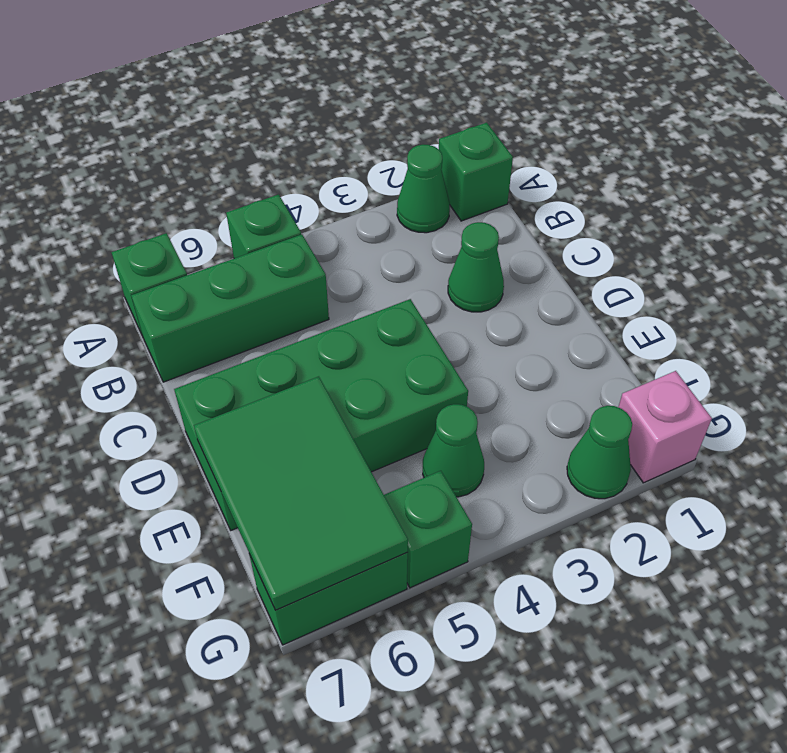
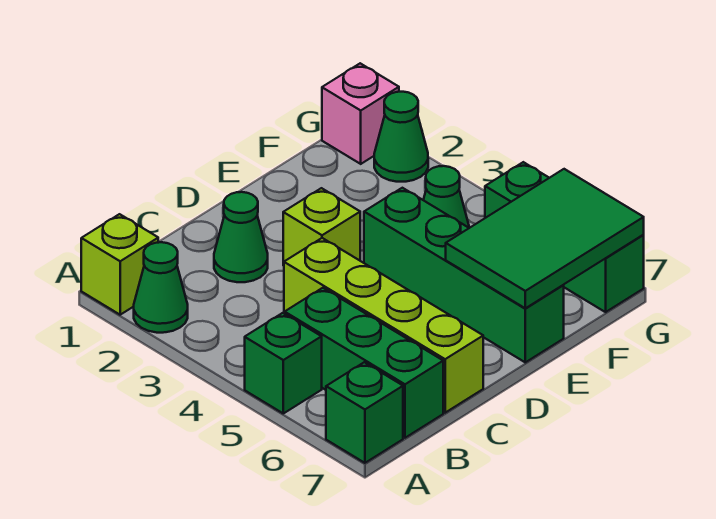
green brick A1 level 1 -> lime brick A1 level 1
none -> lime brick C4:C7 level 1
none -> lime brick D3 level 1
green brick D4:E7 level 1 -> green brick E4:E7 level 1

